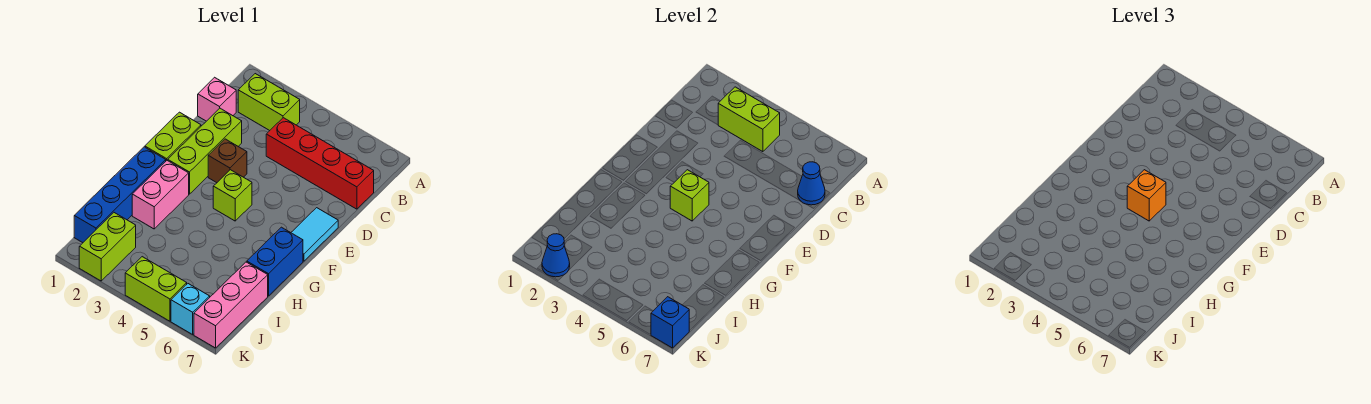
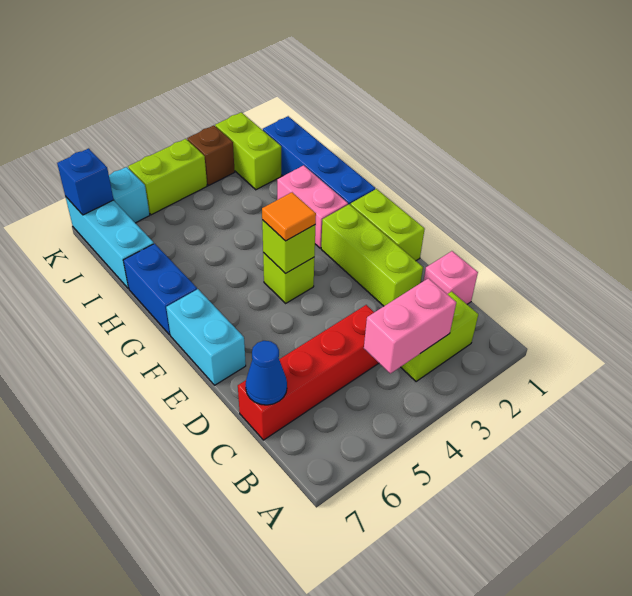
lime brick B3:B4 level 2 -> pink brick B3:B4 level 2
brown brick E3 level 1 -> brown brick K3 level 1
cyan tile E7:F7 level 1 -> cyan brick E7:F7 level 1
orange brick F4 level 3 -> orange tile F4 level 3
pink brick I7:K7 level 1 -> cyan brick I7:K7 level 1
blue cone K2 level 2 -> none

